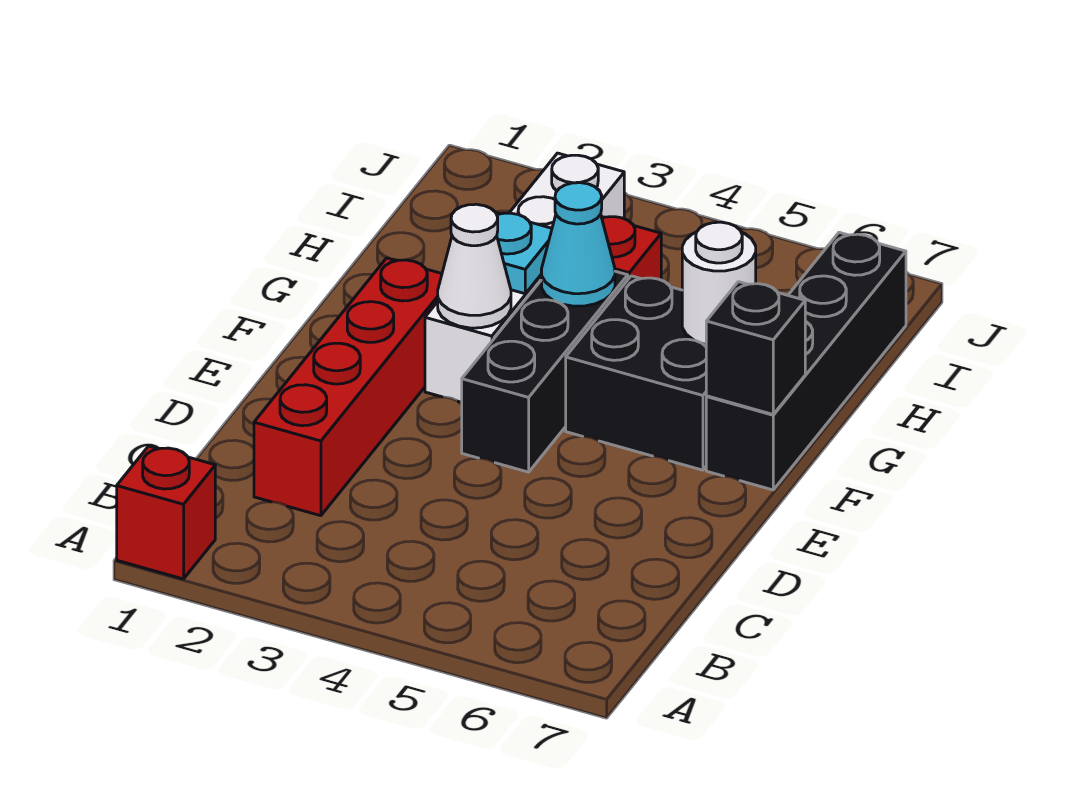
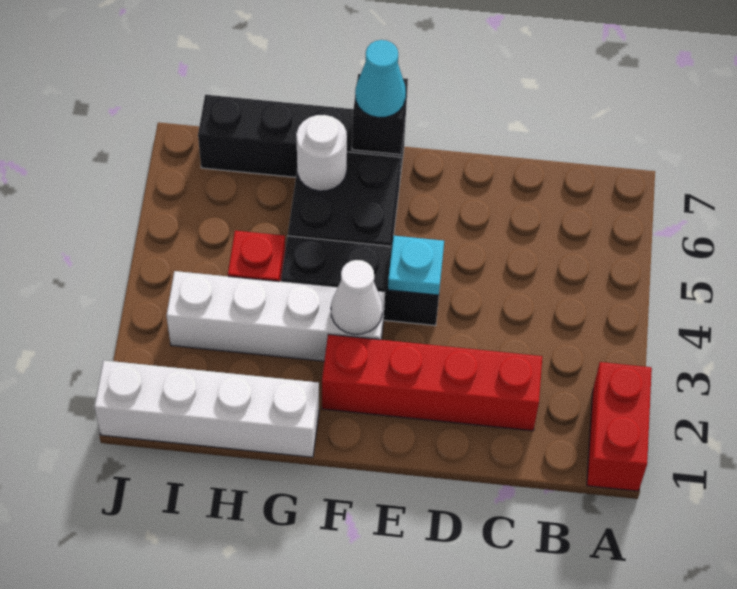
red brick A1 level 1 -> red brick A1:A2 level 1
none -> white brick G1:J1 level 1
cyan plate G3 level 2 -> cyan plate E4 level 2
cyan cone G4 level 2 -> cyan cone F7 level 3

